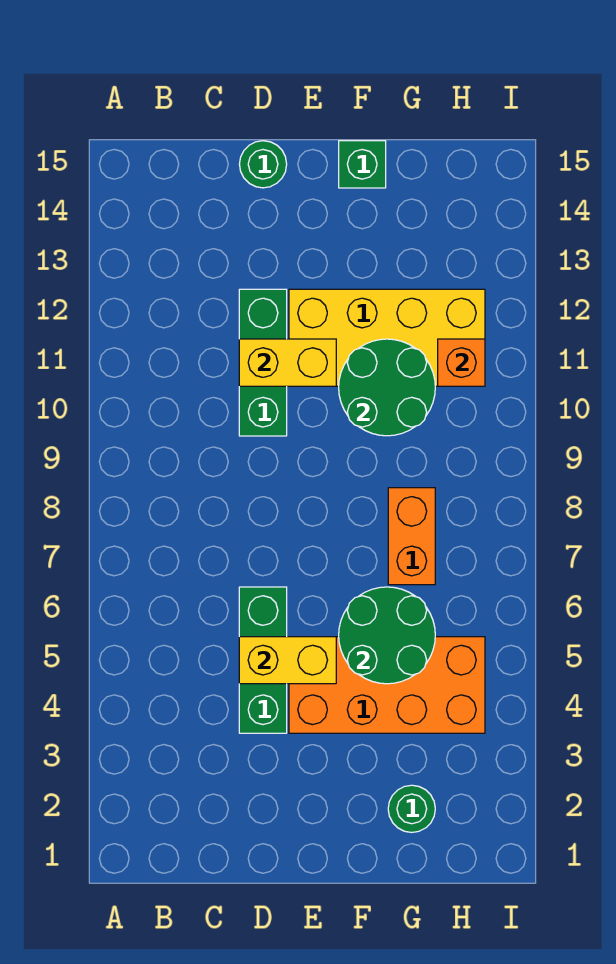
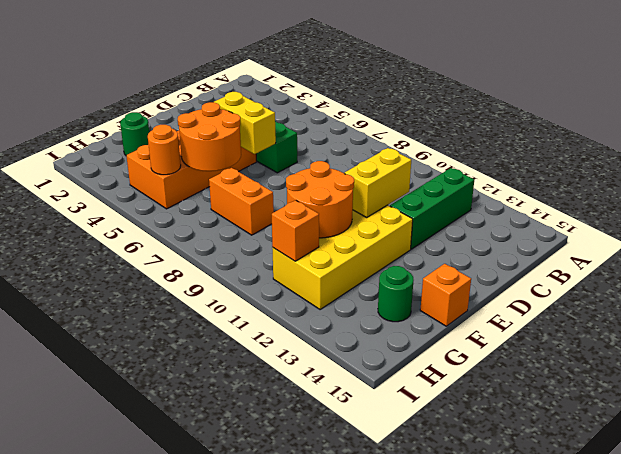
yellow brick D5:E5 level 2 -> yellow brick E5:E6 level 2
green brick D10:D12 level 1 -> green brick B12:D12 level 1
green round brick D15 level 1 -> green round brick G14 level 1
green round brick F5:G6 level 2 -> orange round brick F5:G6 level 2
green round brick F10:G11 level 2 -> orange round brick F10:G11 level 2
green brick F15 level 1 -> orange brick F15 level 1
none -> orange round brick H5 level 2

